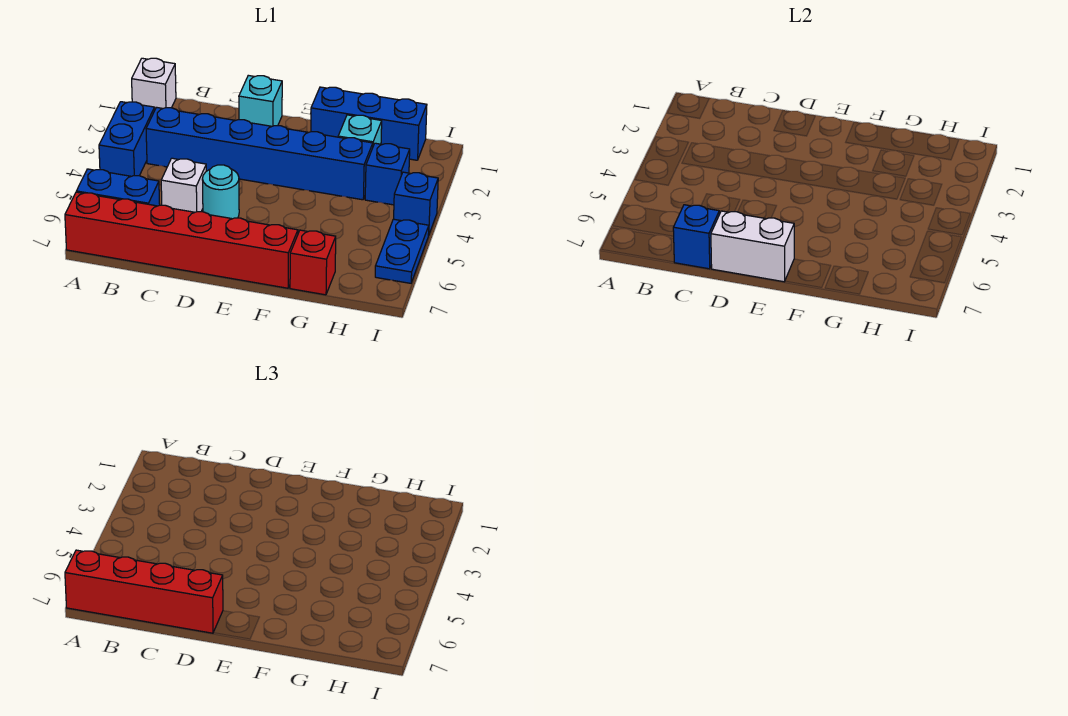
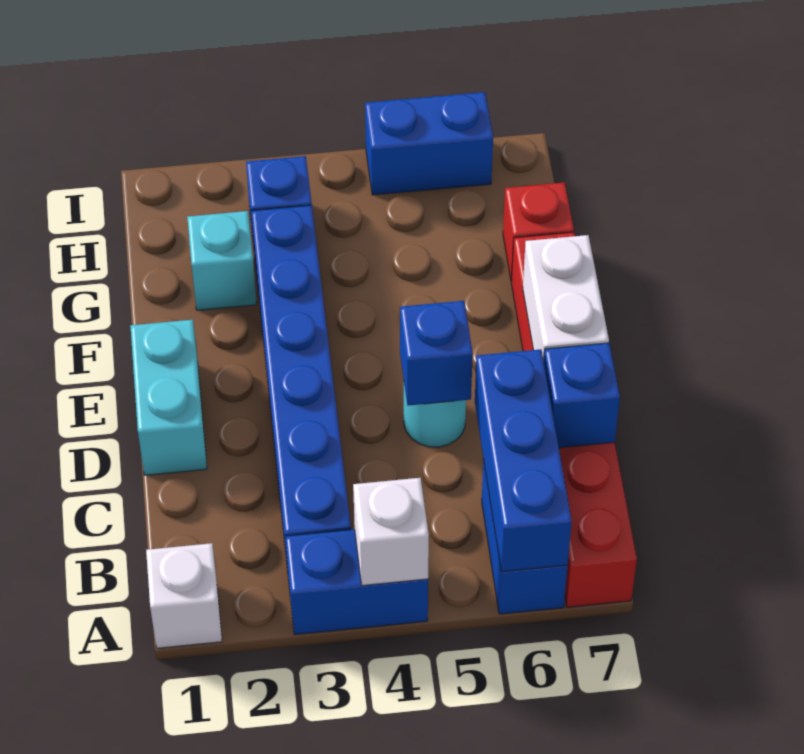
red brick A7:D7 level 3 -> none
white brick C5 level 1 -> white brick A4 level 2
cyan brick D1 level 1 -> cyan brick D1:E1 level 1
blue brick F1:H1 level 1 -> blue brick A6:C6 level 2
blue brick I4 level 1 -> blue brick D5 level 2
blue plate I5:I6 level 1 -> blue brick I5:I6 level 1

